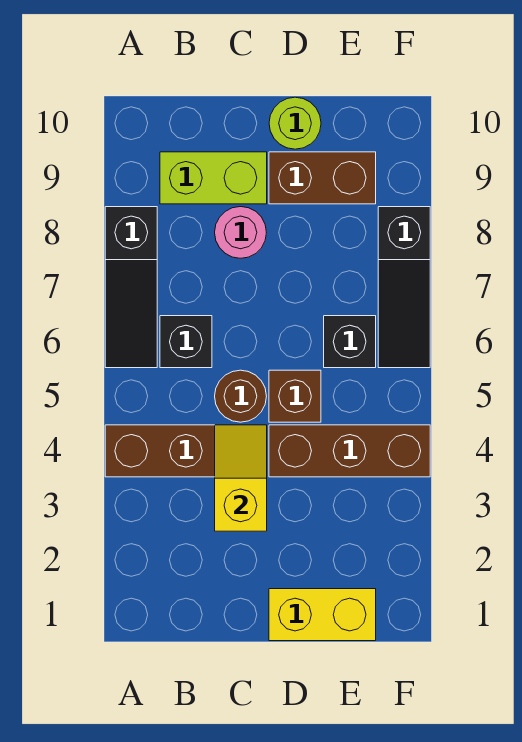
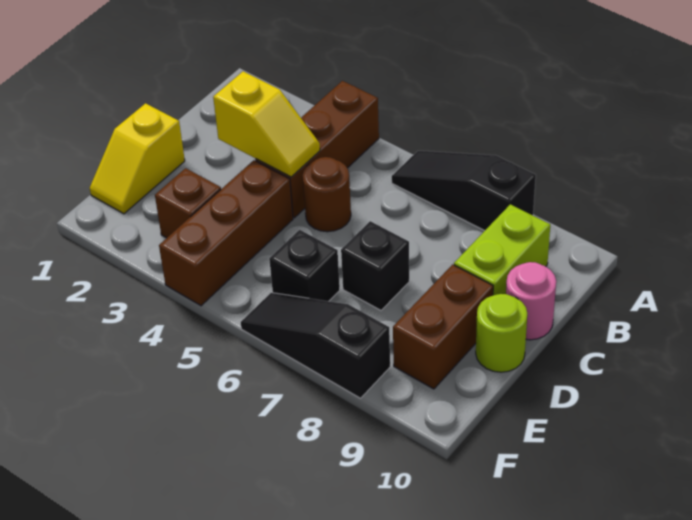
black brick B6 level 1 -> black brick D7 level 1
pink round brick C8 level 1 -> pink round brick C10 level 1
yellow brick D1:E1 level 1 -> yellow slope D1:E1 level 1 top D
brown brick D5 level 1 -> brown brick E3 level 1

